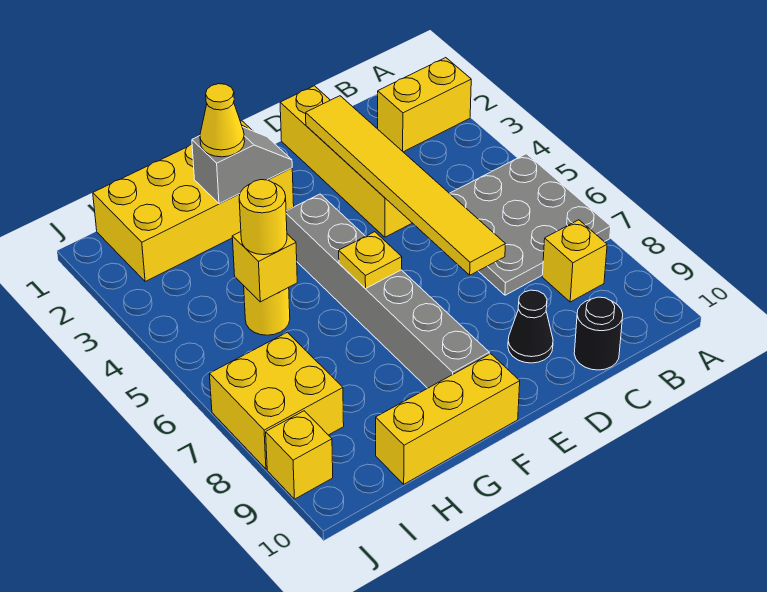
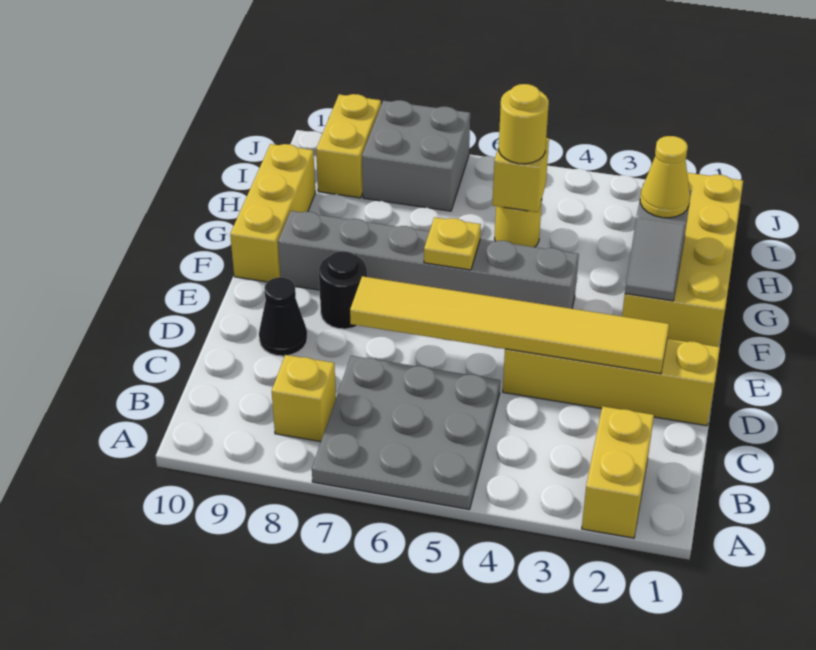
black round brick C10 level 1 -> black round brick E8 level 1
yellow brick I7:J8 level 1 -> grey brick I7:J8 level 1
yellow brick J9 level 1 -> yellow brick I9:J9 level 1

